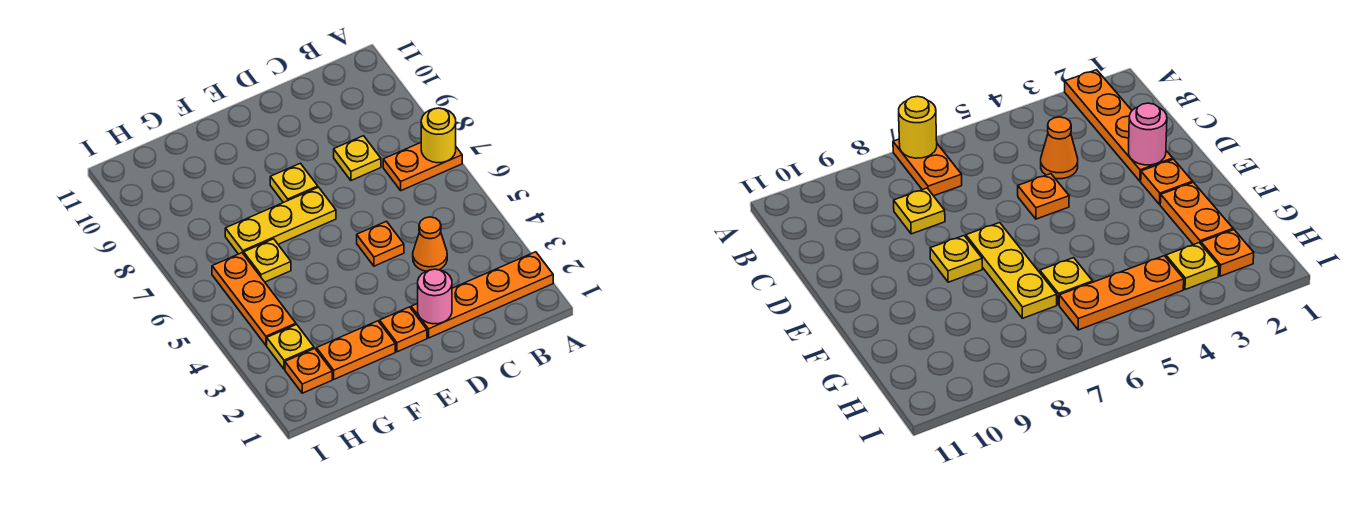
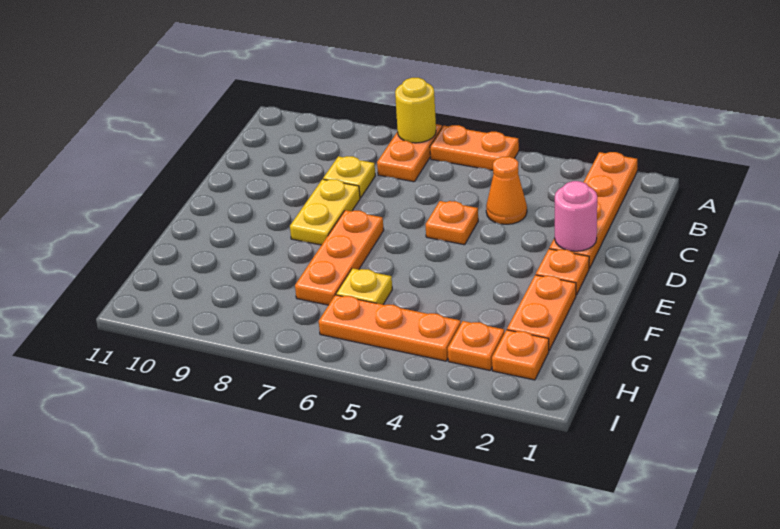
none -> orange plate A5:A6 level 1
yellow plate E7:G7 level 1 -> orange plate E7:G7 level 1
yellow plate E8 level 1 -> yellow plate D8:E8 level 1
yellow plate H3 level 1 -> orange plate H3 level 1

